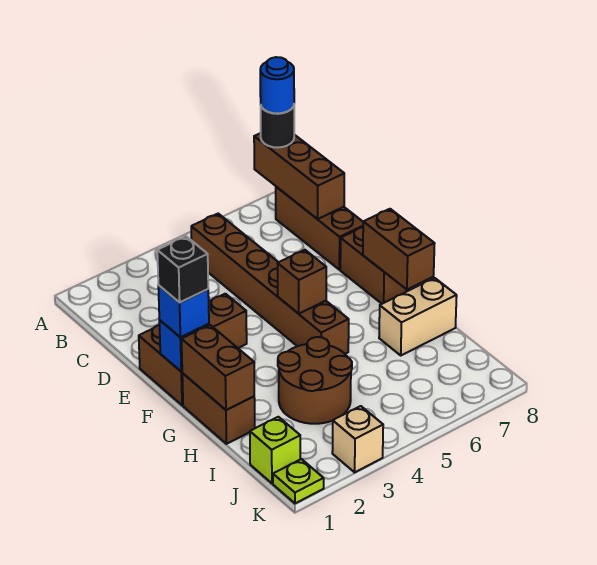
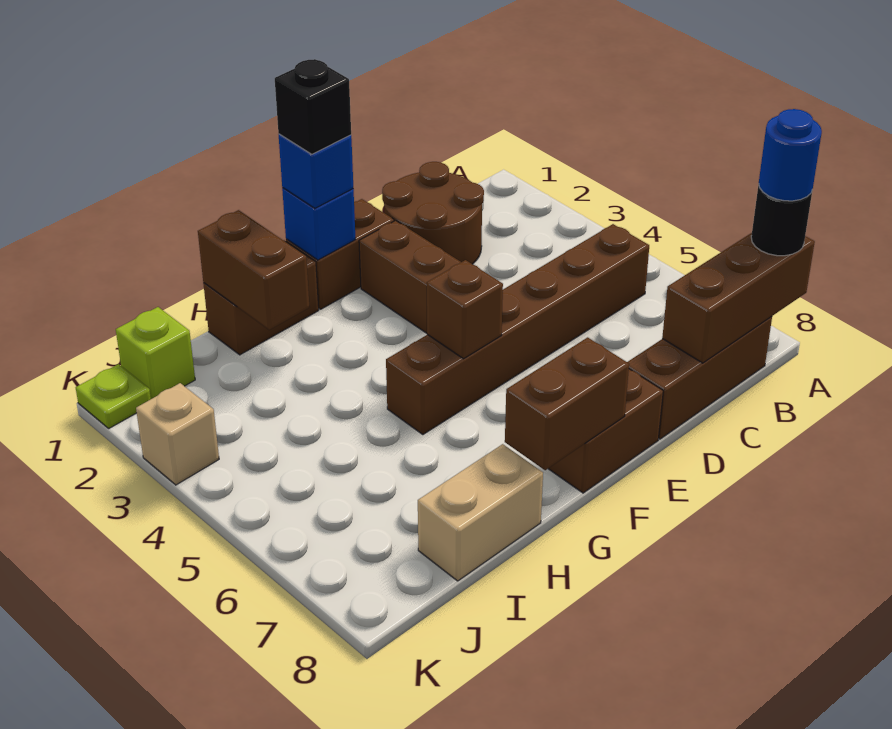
brown brick G1:H1 level 2 -> brown brick H1:H2 level 2
brown round brick H3:I4 level 1 -> brown round brick C1:D2 level 1
tan brick H7:H8 level 1 -> tan brick H8:I8 level 1

